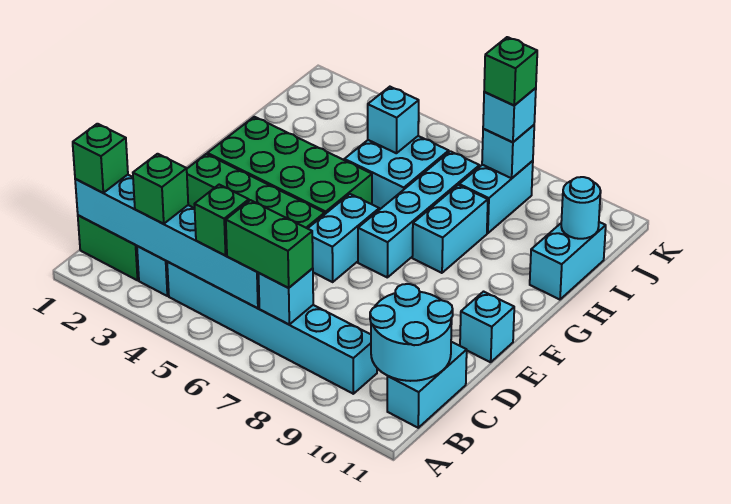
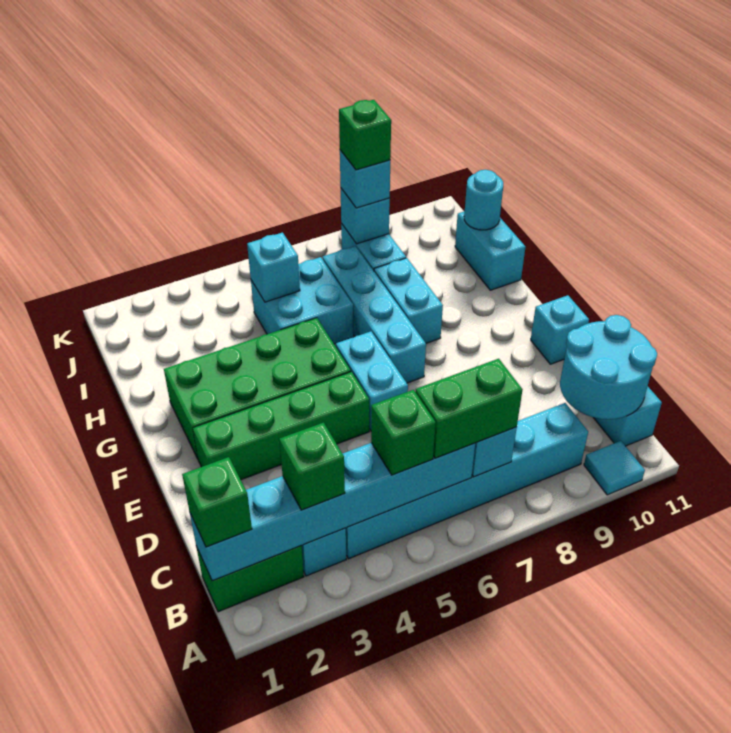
none -> cyan tile A10 level 1

